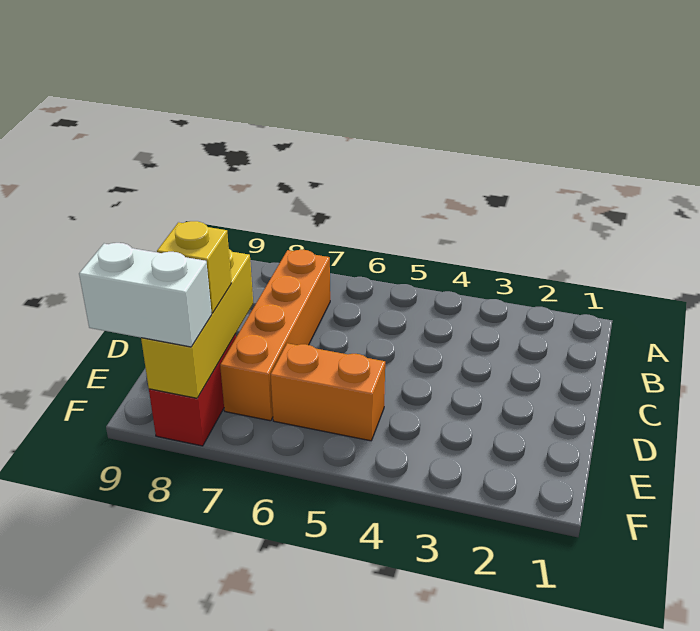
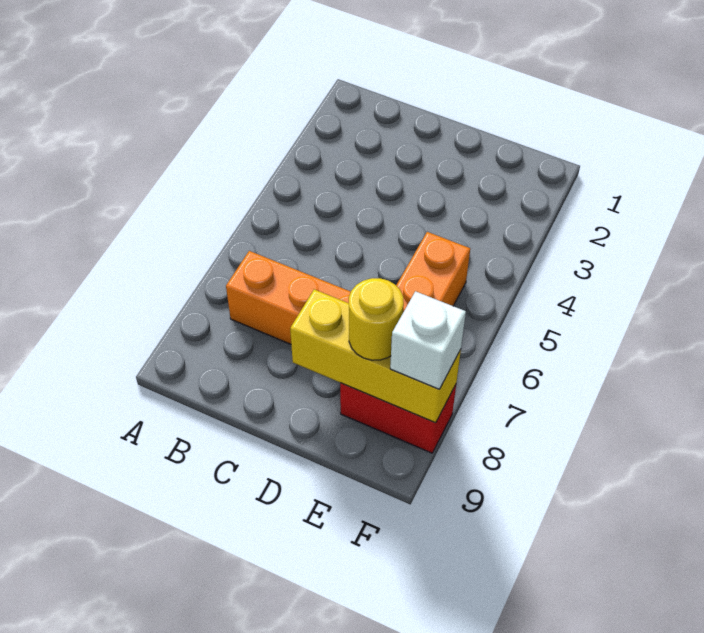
yellow brick E8 level 3 -> yellow round brick E8 level 3
white brick F8:F9 level 3 -> white brick F8 level 3

